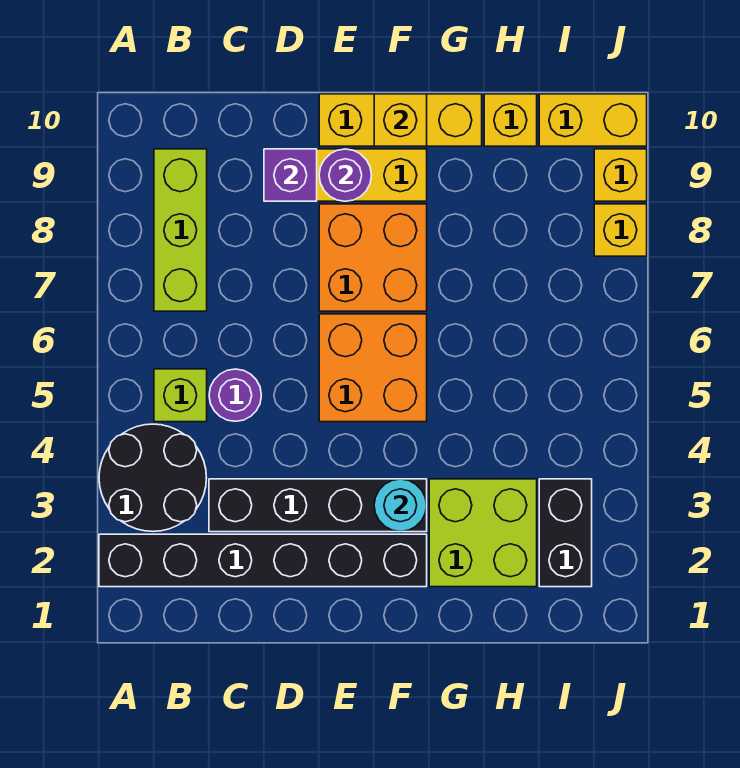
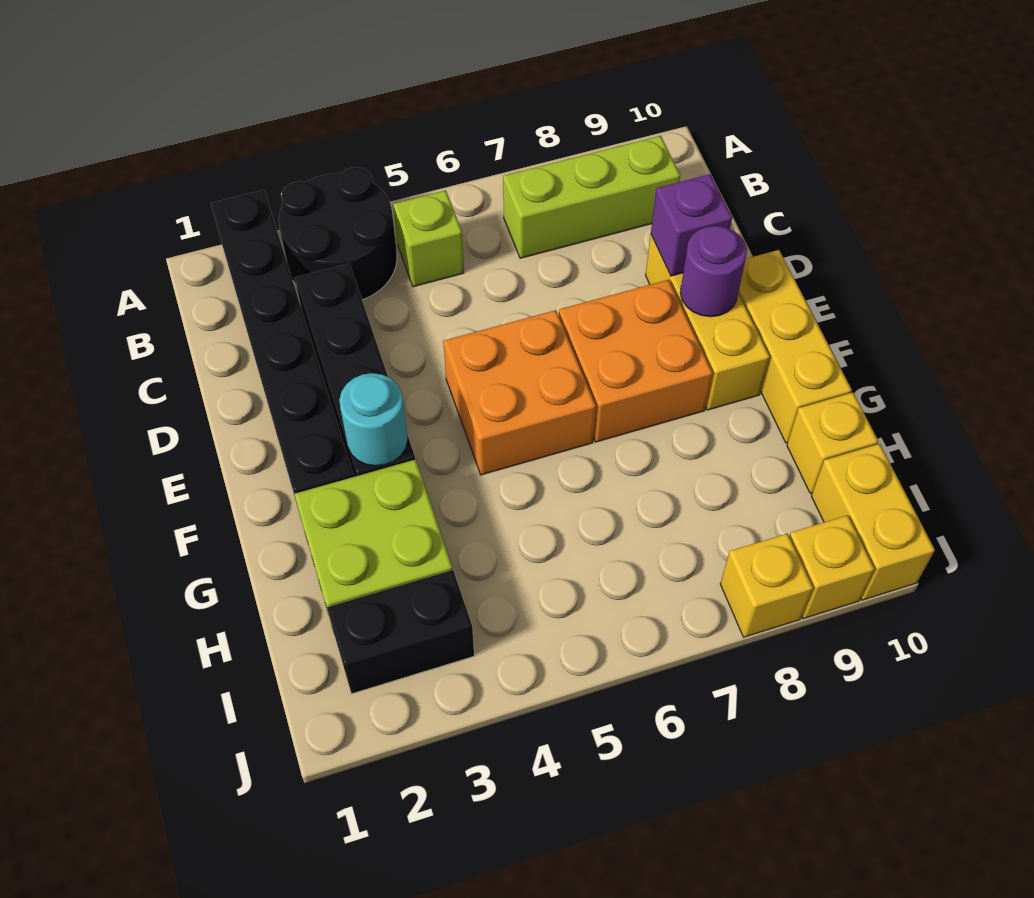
purple round brick C5 level 1 -> none
yellow brick F10 level 2 -> none

